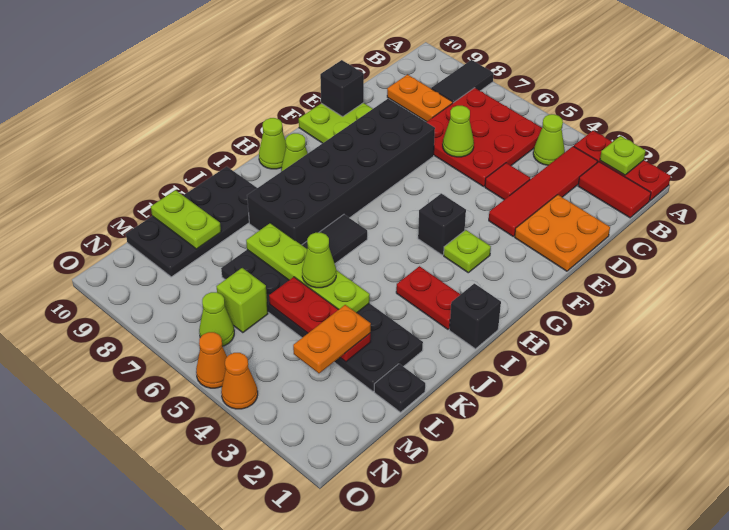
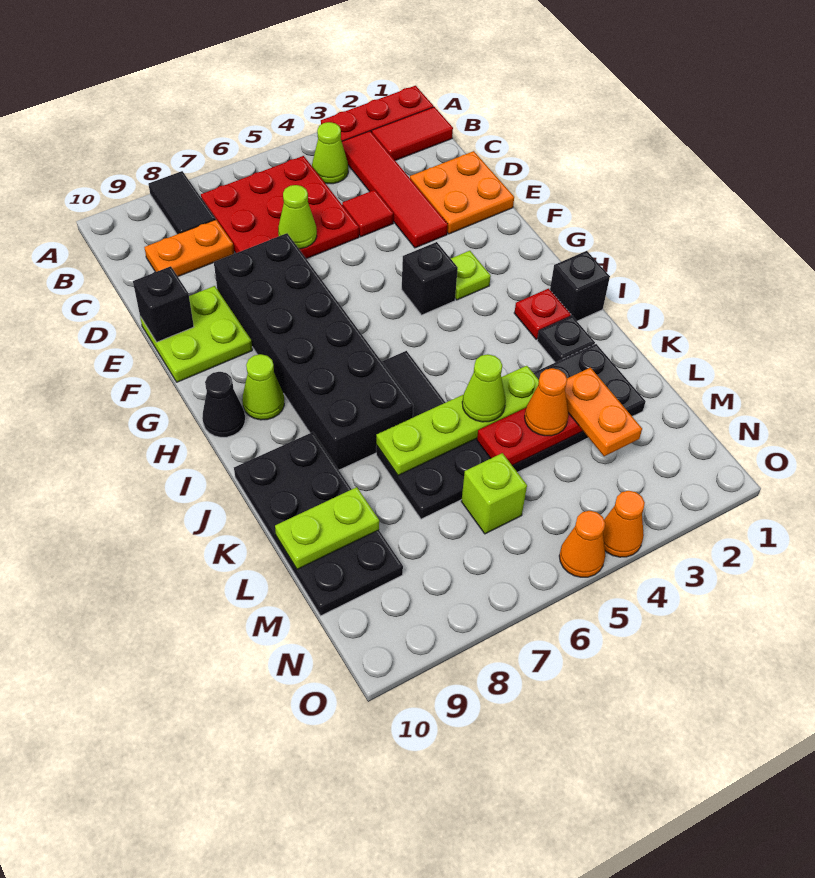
lime plate A2 level 2 -> none
lime cone H10 level 1 -> black cone H10 level 1
red plate I2:I3 level 1 -> red plate I2 level 1
black plate L1 level 1 -> black plate J2 level 1
none -> orange cone L4 level 3
lime cone N6 level 1 -> none

